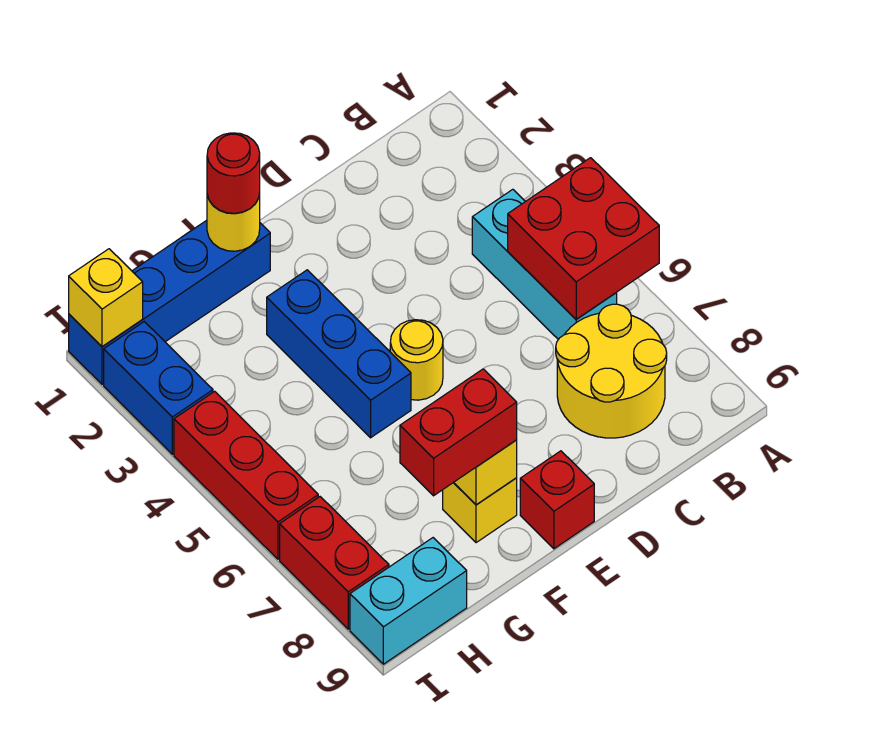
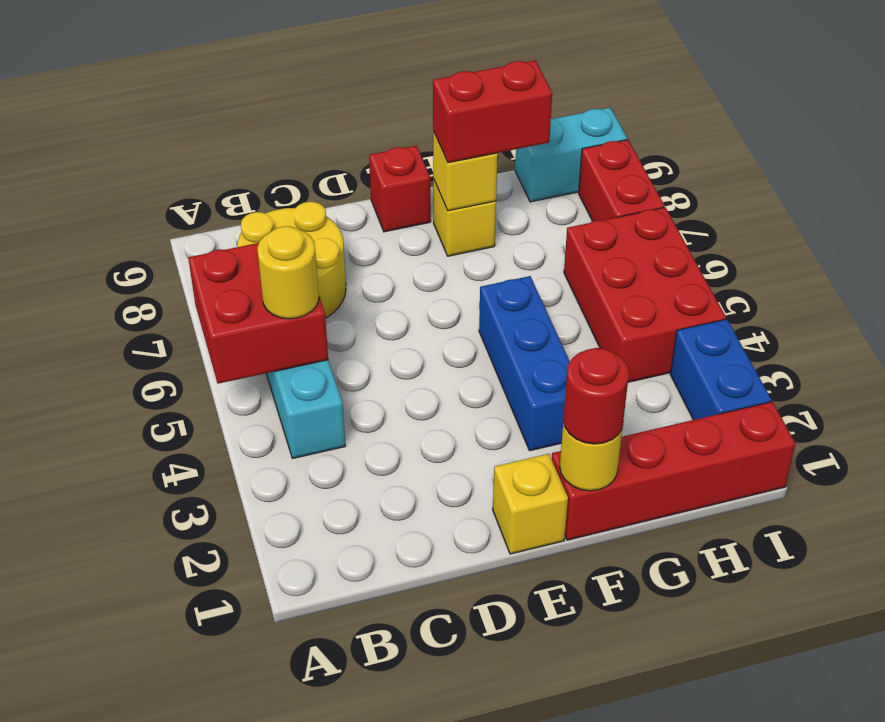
yellow round brick E5 level 1 -> yellow round brick B5 level 3
blue brick F1:I1 level 1 -> red brick F1:I1 level 1
yellow brick I1 level 2 -> yellow brick E1 level 1
red brick I4:I6 level 1 -> red brick H4:I6 level 1

